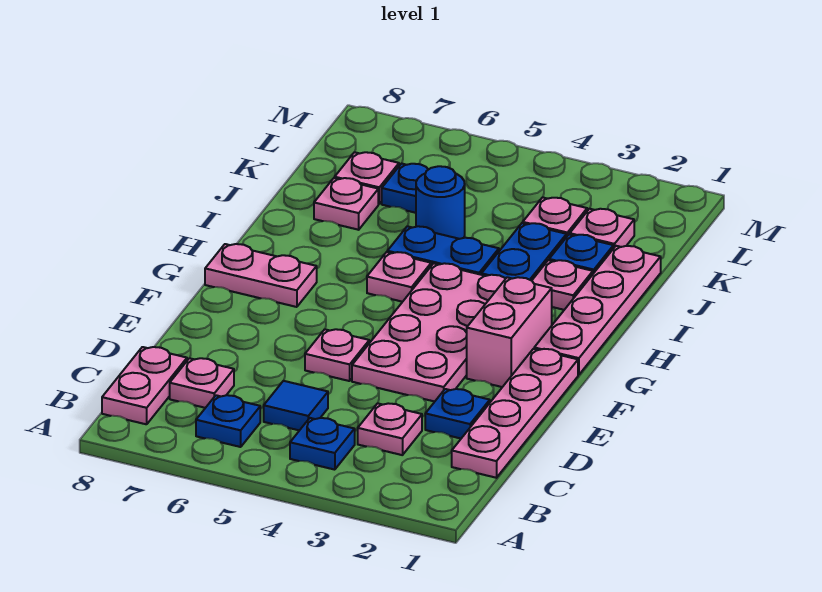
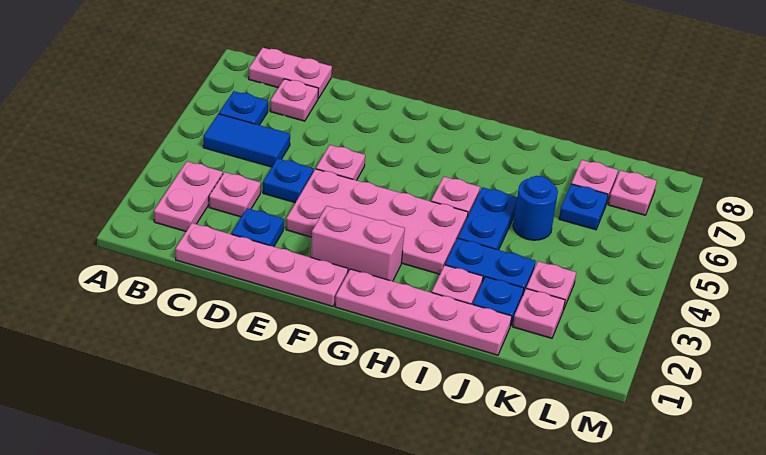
blue plate B4 level 1 -> blue plate D4 level 1
blue tile C5 level 1 -> blue tile B5:C5 level 1
pink plate G7:G8 level 1 -> pink plate B2:B3 level 1
pink plate J7 level 1 -> pink plate L7 level 1

